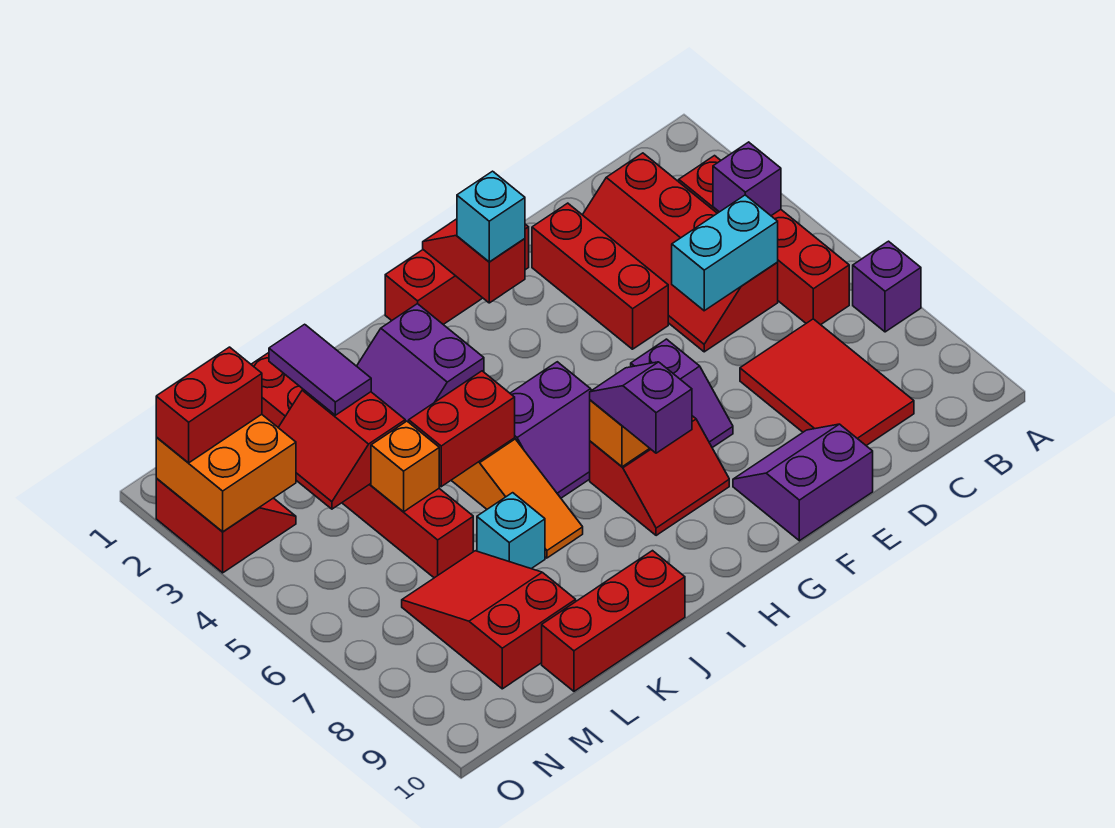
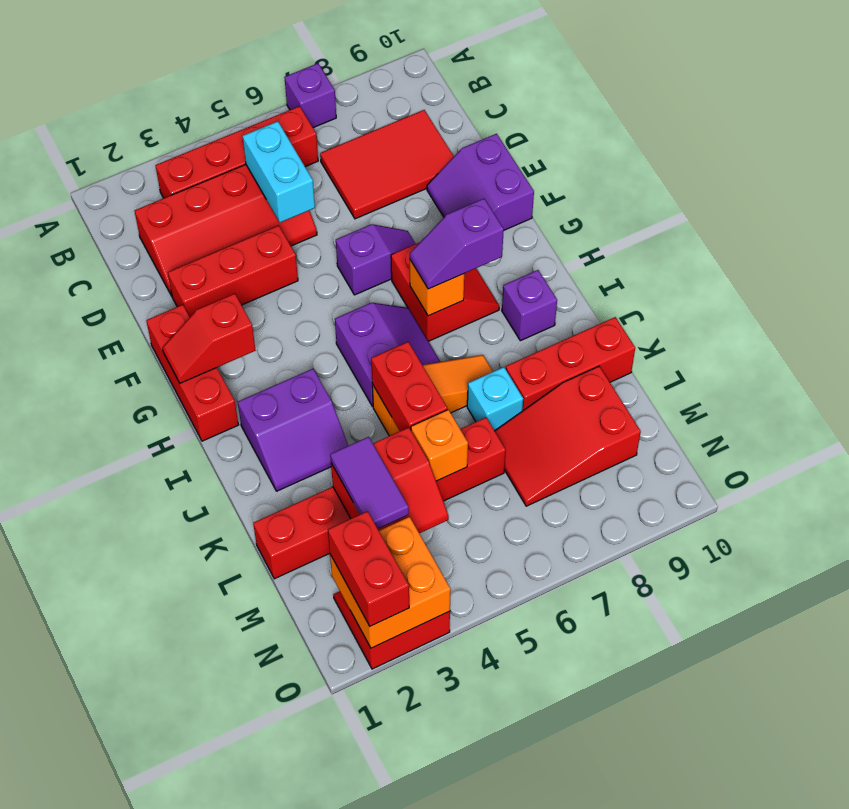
purple brick B4 level 2 -> purple brick I9 level 1
cyan brick G2 level 3 -> none
red brick J10:L10 level 1 -> red brick K8:K10 level 1
purple tile L2:L3 level 3 -> purple tile L3:M3 level 3

